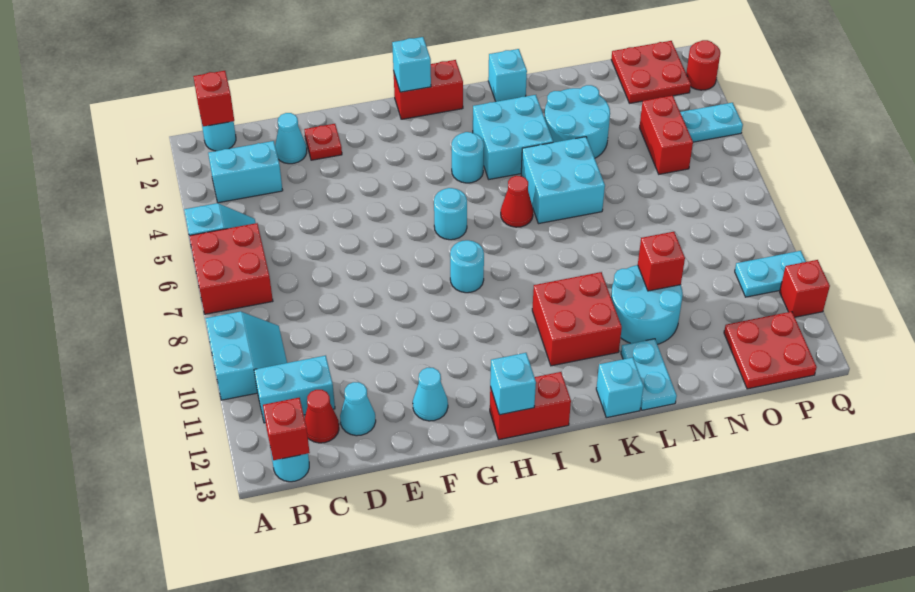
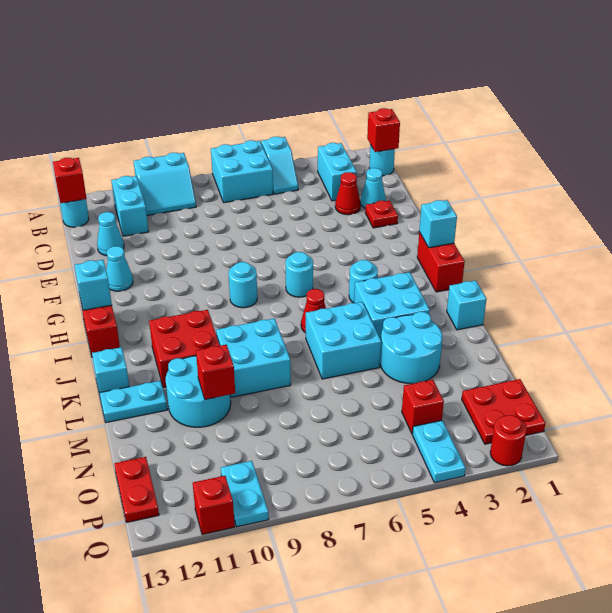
red brick A6:B7 level 1 -> cyan brick A6:B7 level 1
red cone C12 level 1 -> red cone D3 level 1
none -> cyan brick K8:L9 level 1
red brick O4:O5 level 1 -> red brick O4 level 1
red plate O12:P13 level 1 -> red plate O13:P13 level 1

